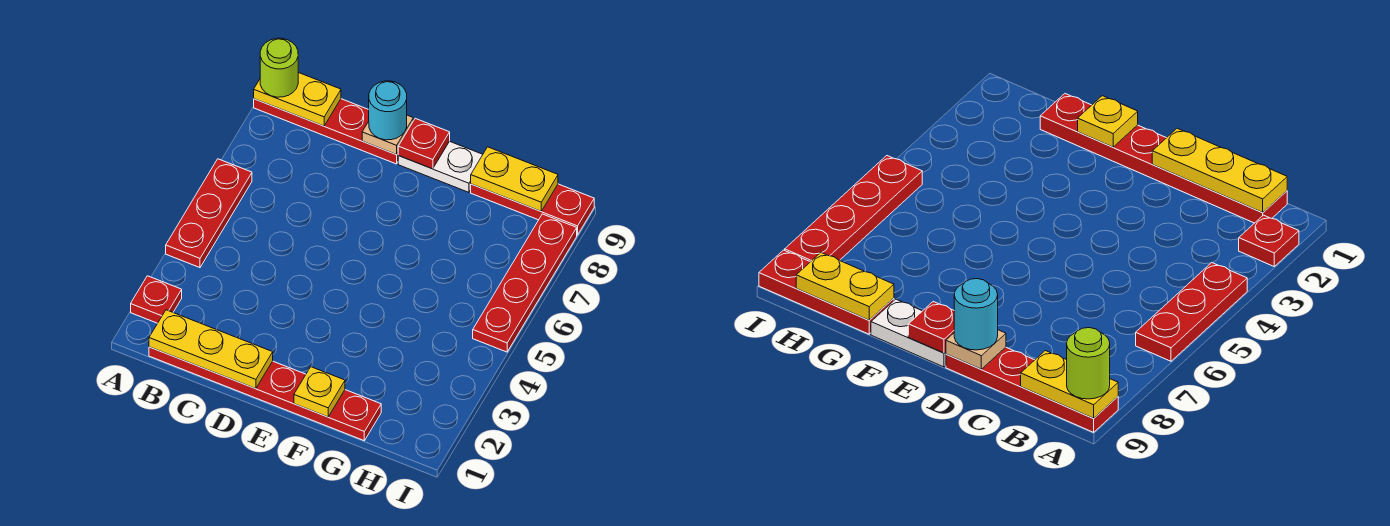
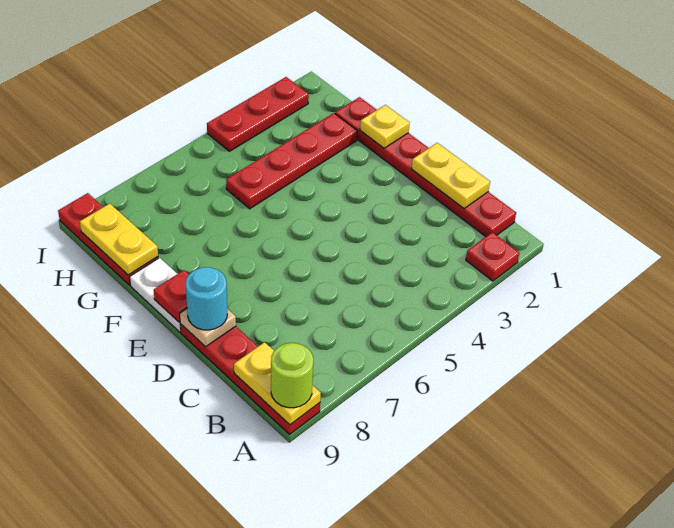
red plate A4:A6 level 1 -> red plate I2:I4 level 1
yellow plate B1:D1 level 2 -> yellow plate C1:D1 level 2
red plate I5:I8 level 1 -> red plate G2:G5 level 1

